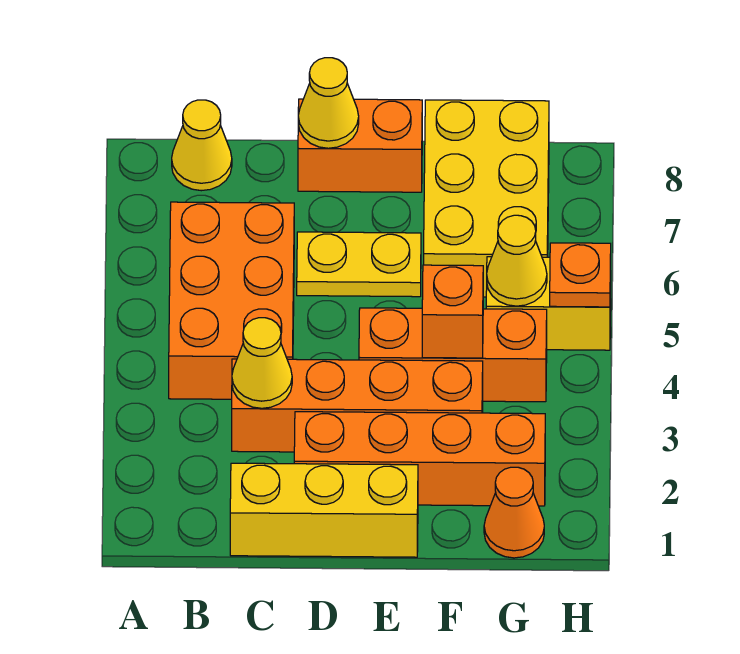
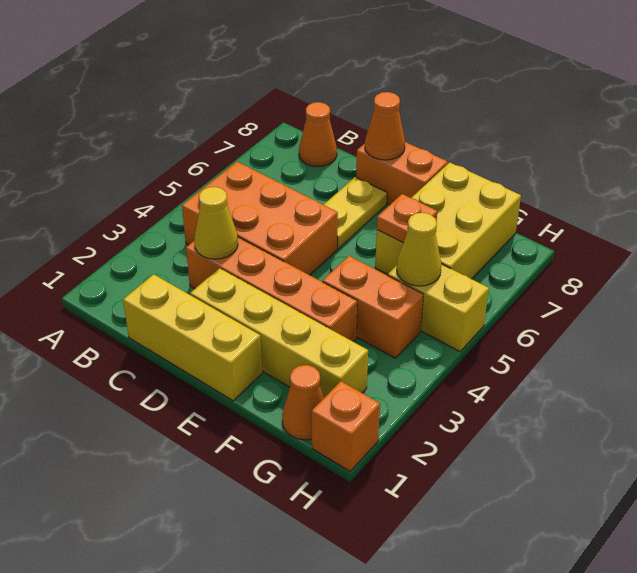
orange brick B4:C6 level 1 -> orange brick B4:D5 level 1
yellow cone B8 level 1 -> orange cone B8 level 1
orange brick D2:G2 level 1 -> yellow brick D2:G2 level 1
yellow plate D6:E6 level 1 -> yellow plate D6:D7 level 1
yellow cone D8 level 2 -> orange cone D8 level 2
orange brick E4:G4 level 1 -> orange brick F4:G4 level 1
orange brick F4 level 2 -> orange brick H1 level 1
orange plate H5 level 2 -> orange plate F6 level 2

